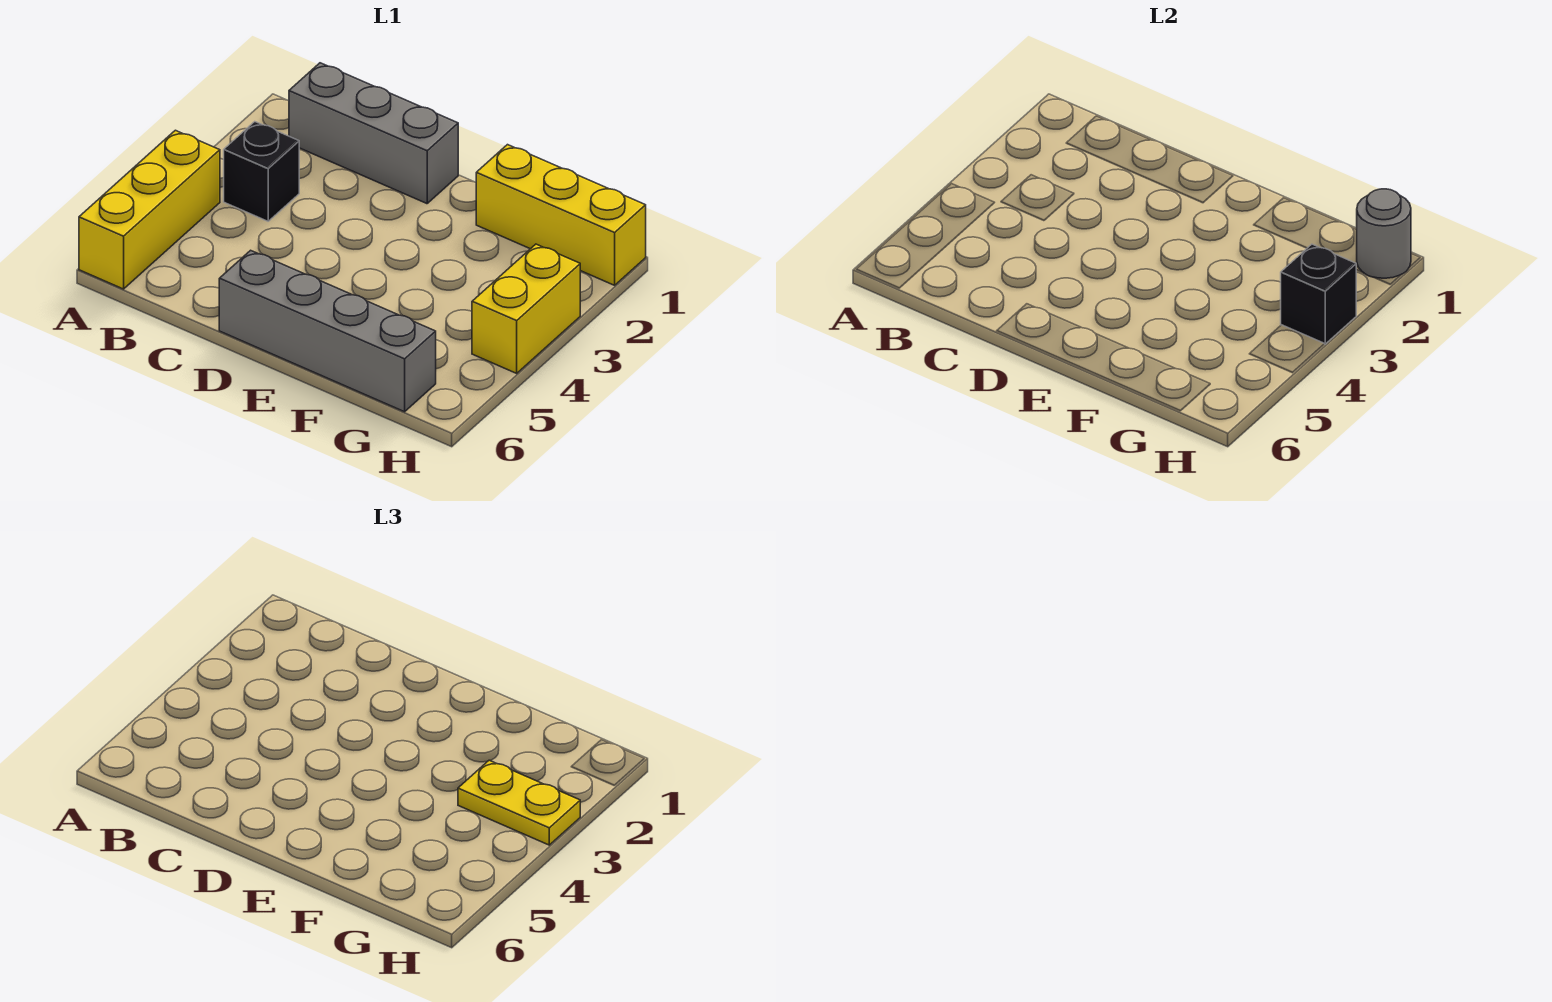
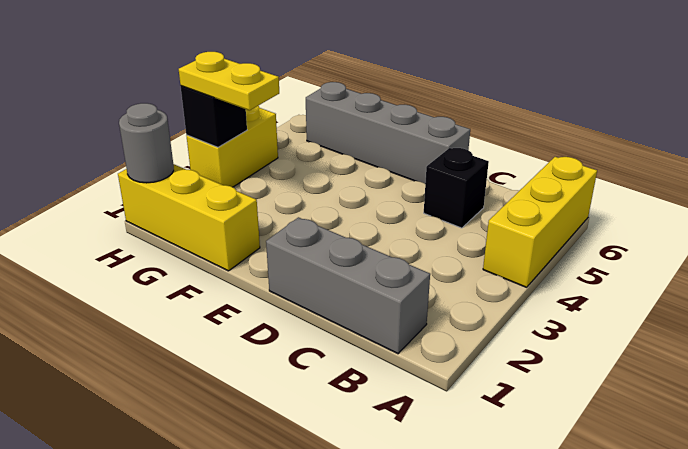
black brick B3 level 1 -> black brick C5 level 1

